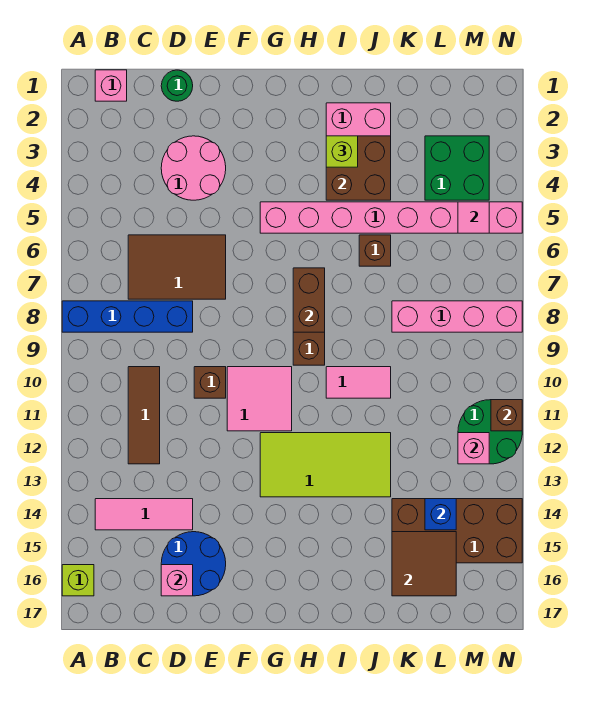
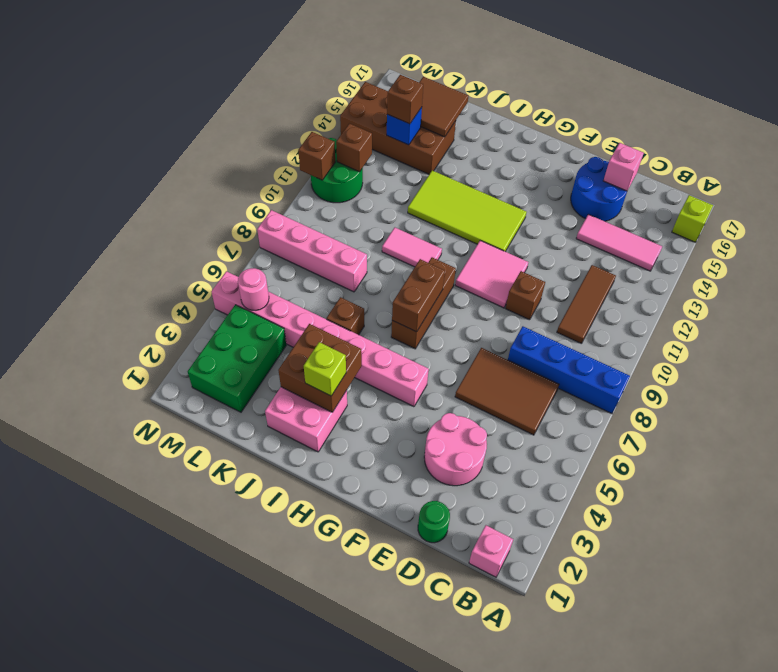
green brick L3:M4 level 1 -> green brick L2:M4 level 1
none -> brown brick L14 level 3
pink tile M5 level 2 -> pink round brick M5 level 2
pink brick M12 level 2 -> brown brick M12 level 2

